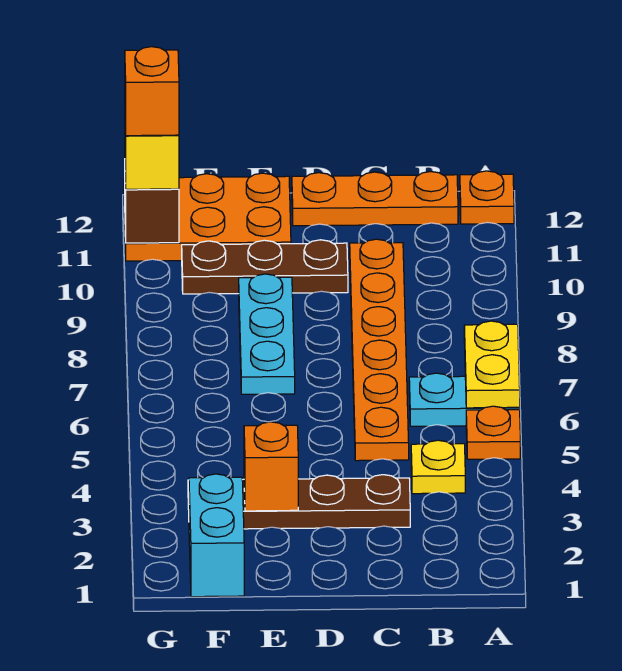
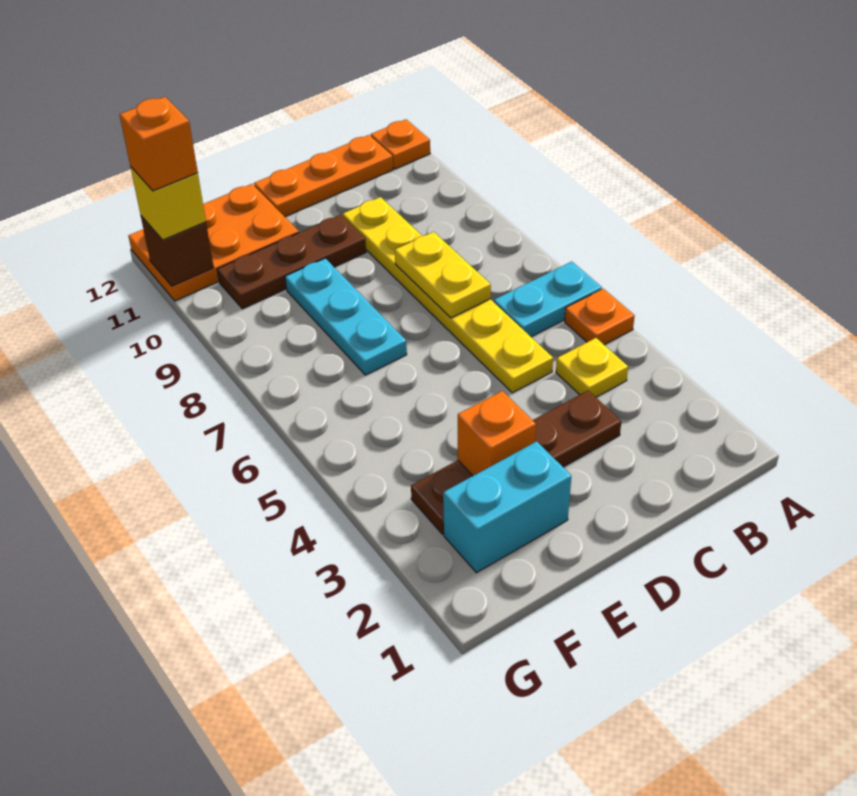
yellow plate A6:A7 level 2 -> yellow plate C7:C8 level 2
orange plate C5:C10 level 1 -> yellow plate C5:C10 level 1
cyan brick F1:F2 level 1 -> cyan brick E2:F2 level 1

